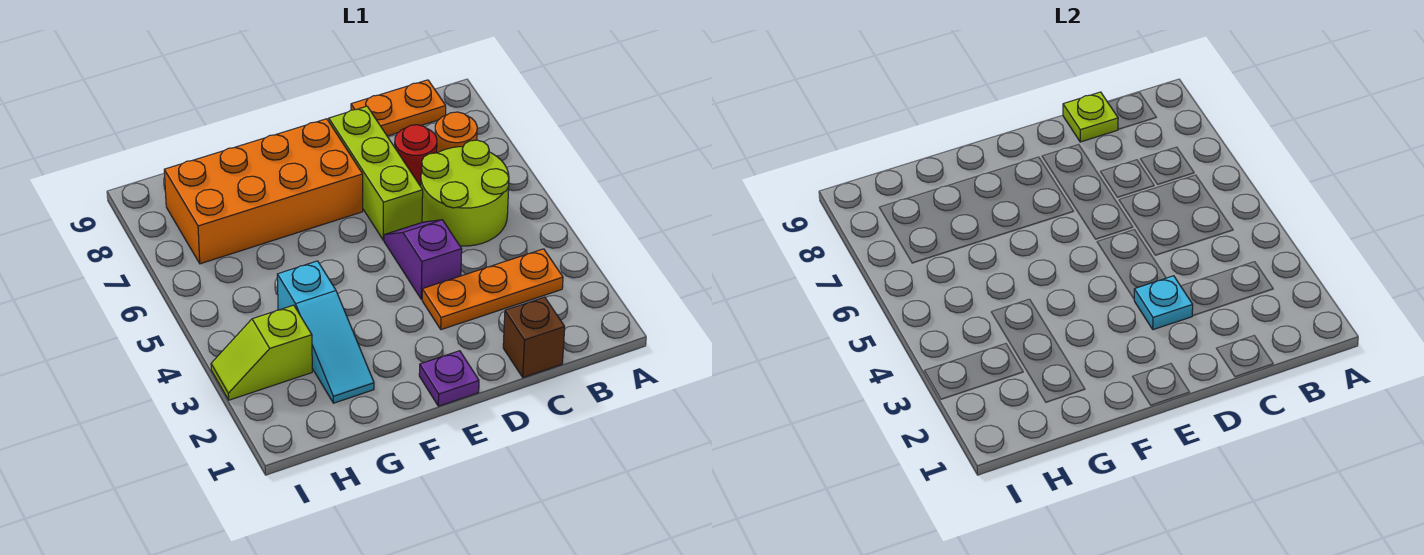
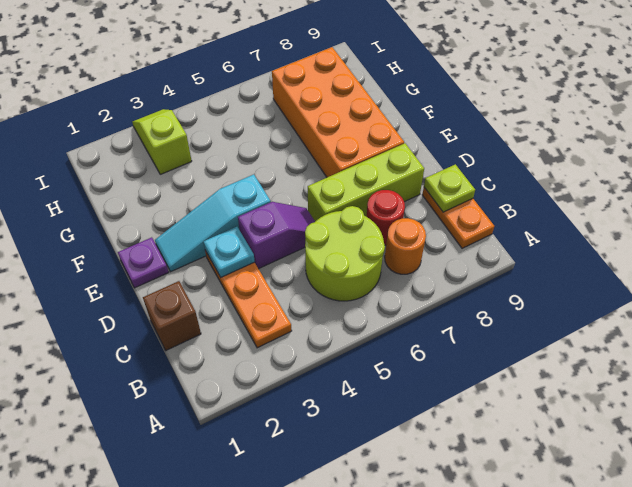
cyan slope G2:G4 level 1 top 4 -> cyan slope E2:E4 level 1 top 4

